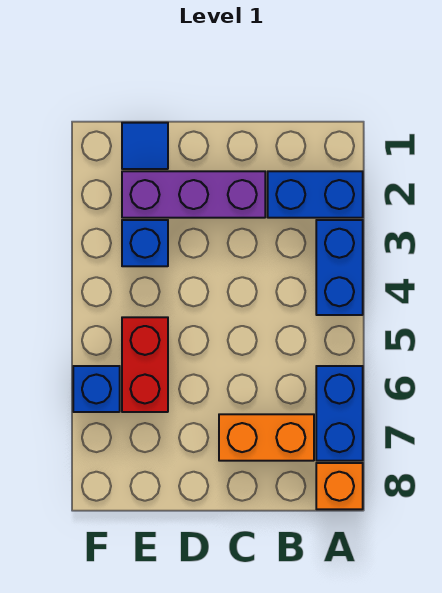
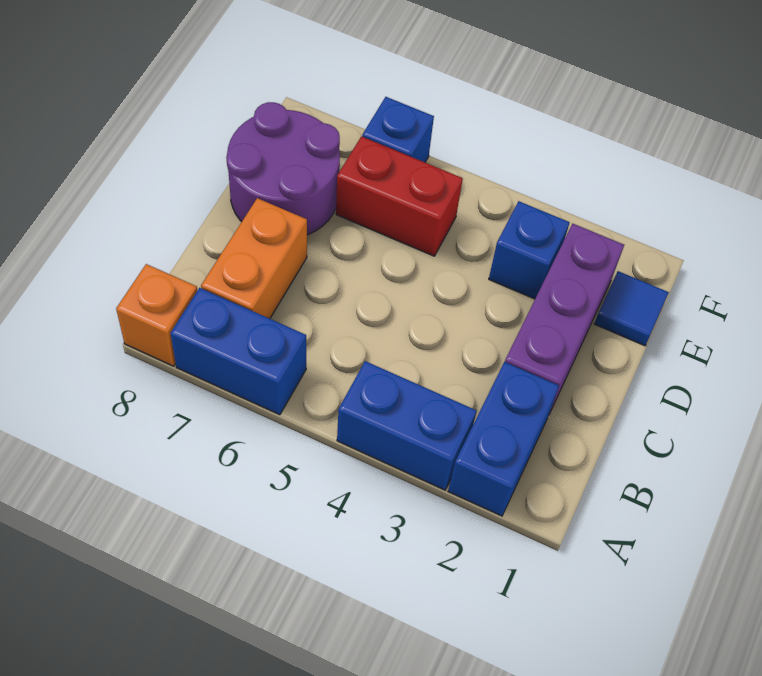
none -> purple round brick D7:E8 level 1

